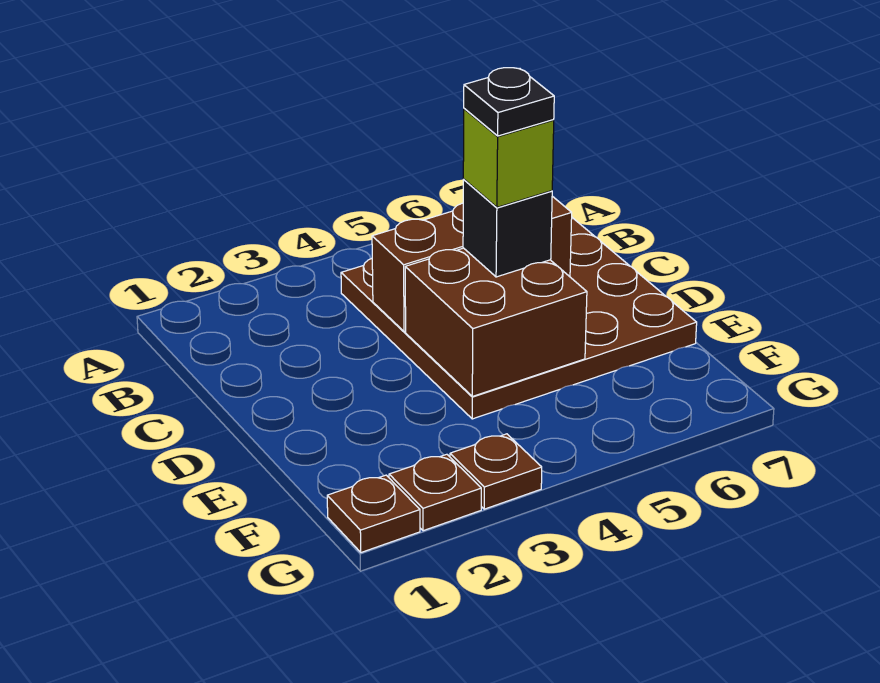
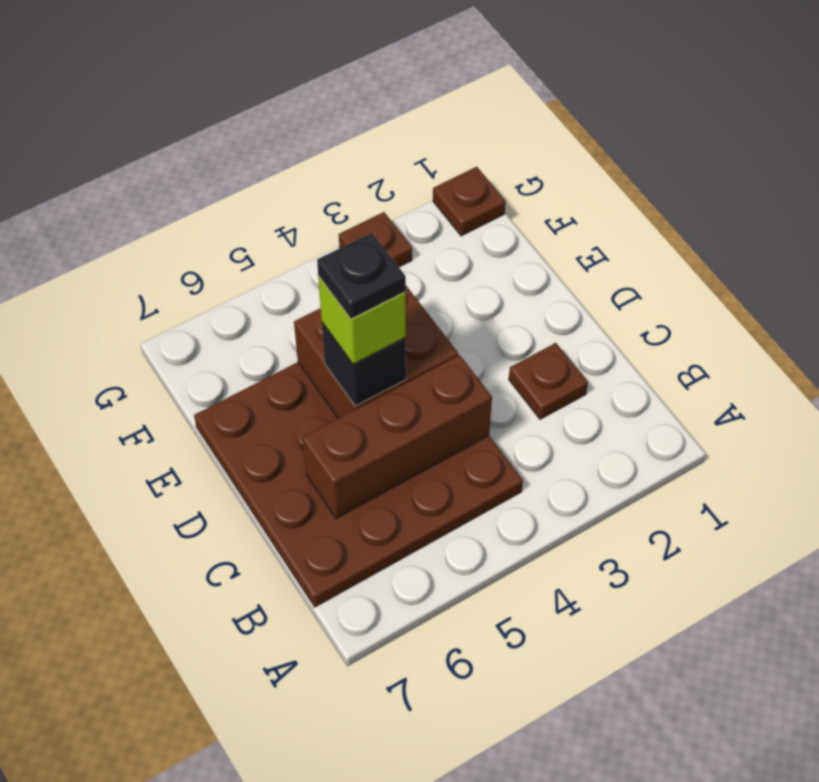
brown plate G2 level 1 -> brown plate C2 level 1

